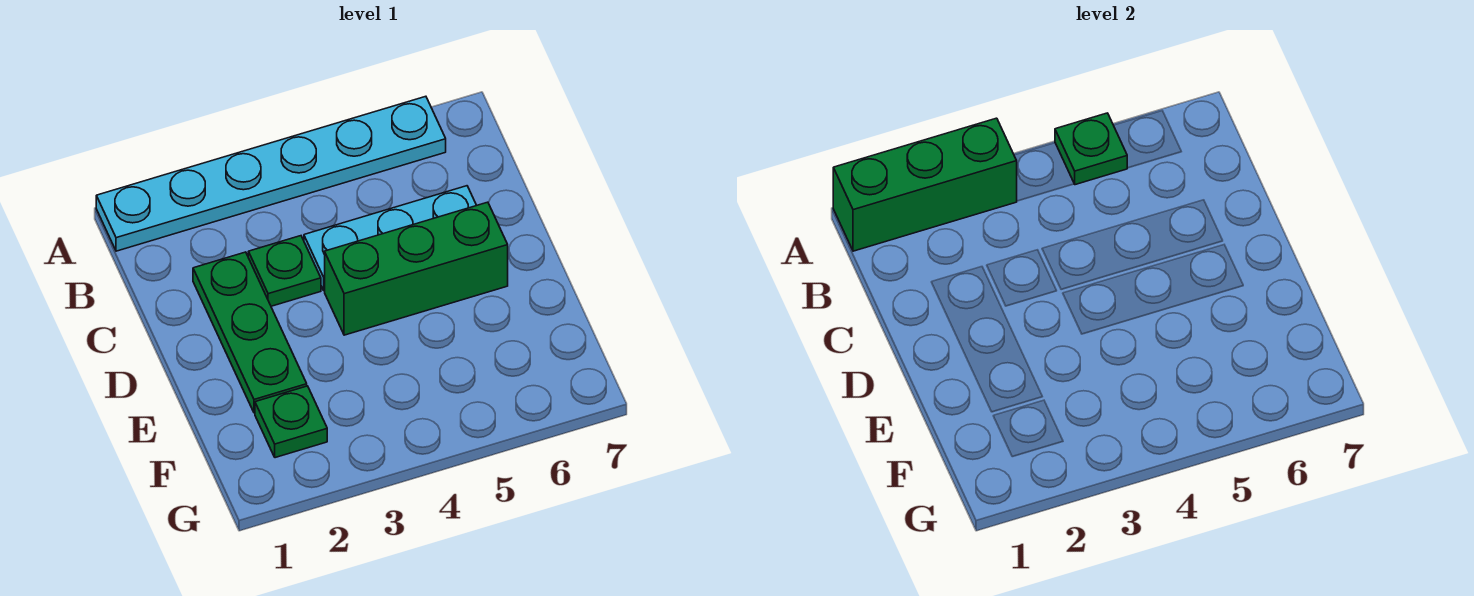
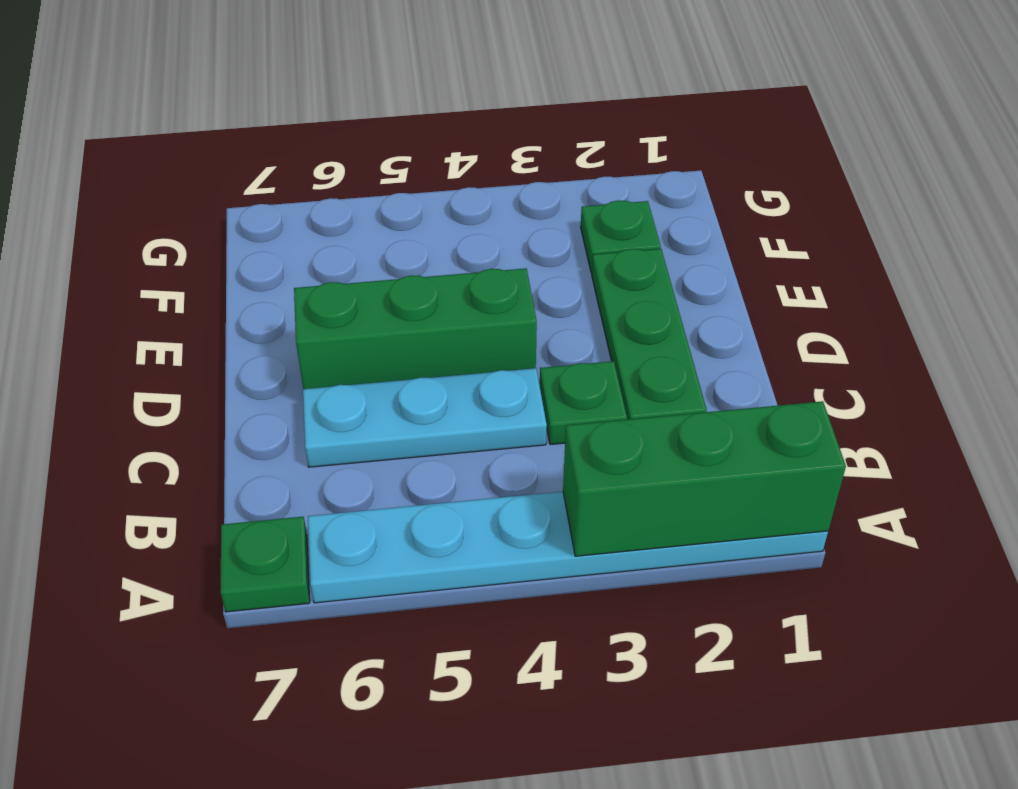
green plate A5 level 2 -> green plate A7 level 1

